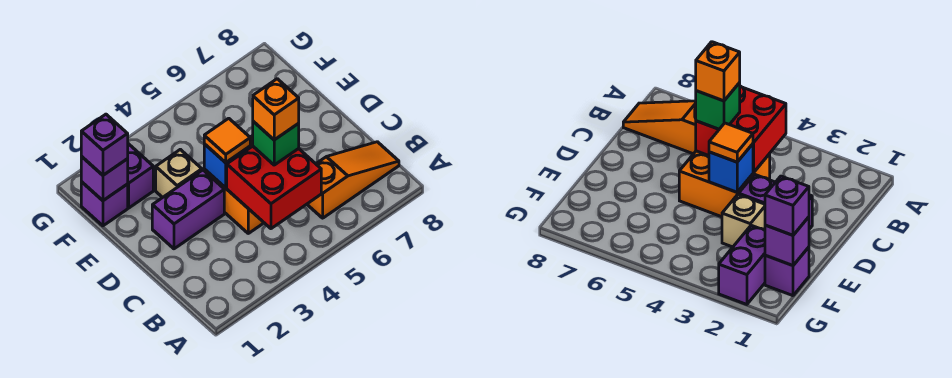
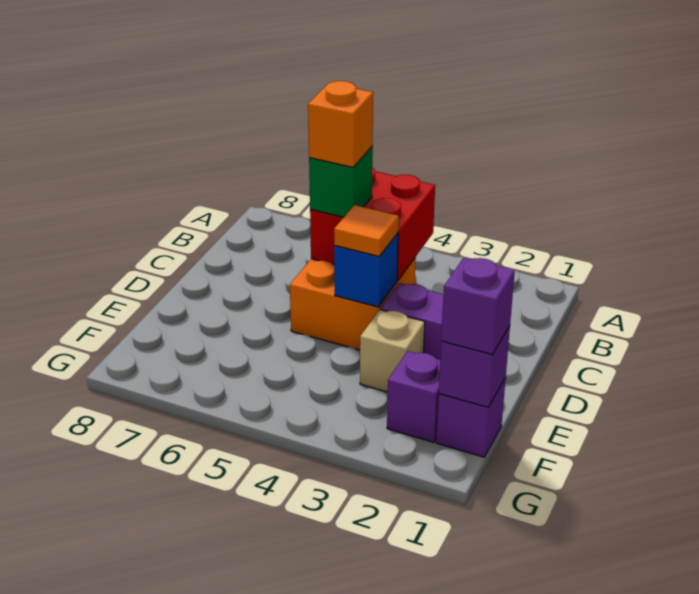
orange slope B6:B8 level 1 top 6 -> none
purple brick F2:G2 level 1 -> purple brick F2 level 1

